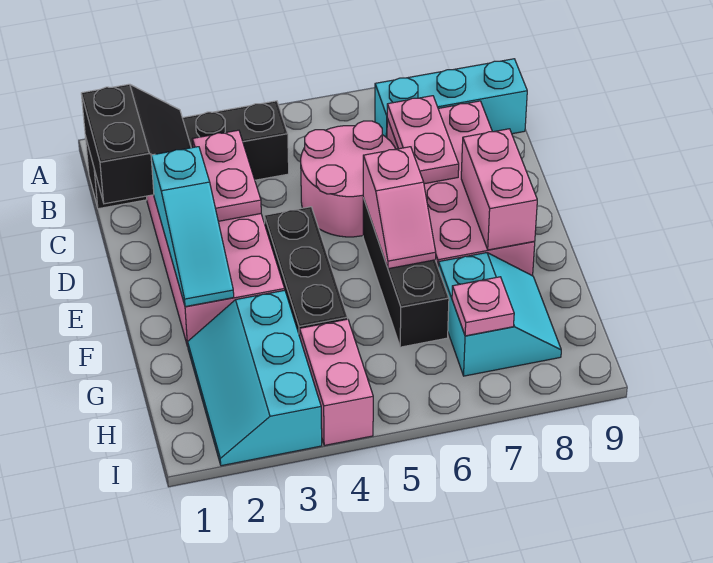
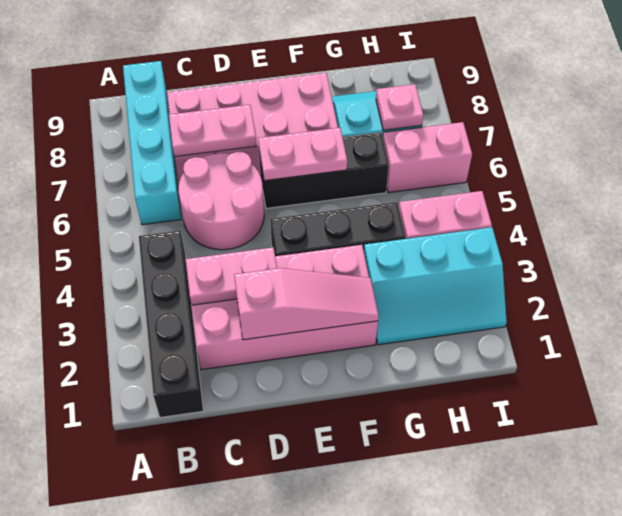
black slope B1:C2 level 2 top 1 -> none
cyan brick B7:B9 level 1 -> cyan brick B6:B9 level 1
cyan slope D2:F2 level 2 top D -> pink slope D2:F2 level 2 top D
pink slope E6:F6 level 2 top E -> pink plate E6:F6 level 2
pink brick E8:F8 level 2 -> pink brick H6:I6 level 1

